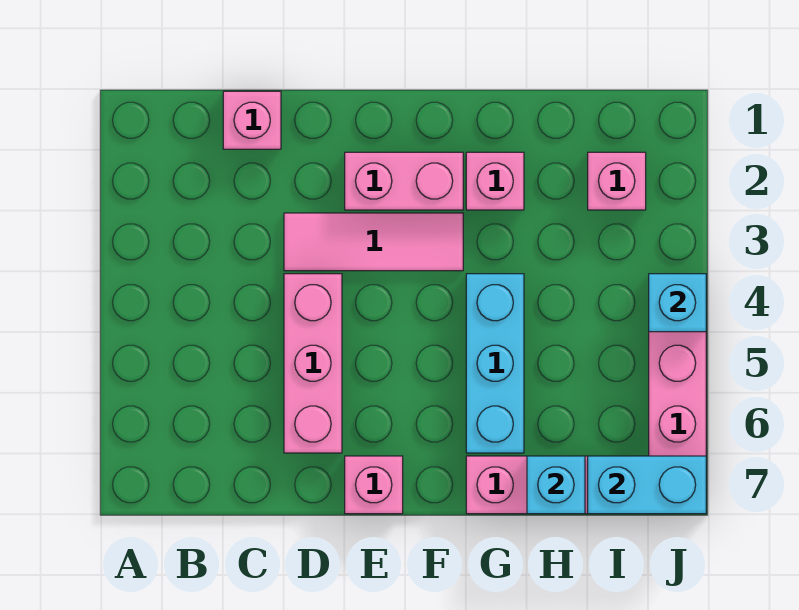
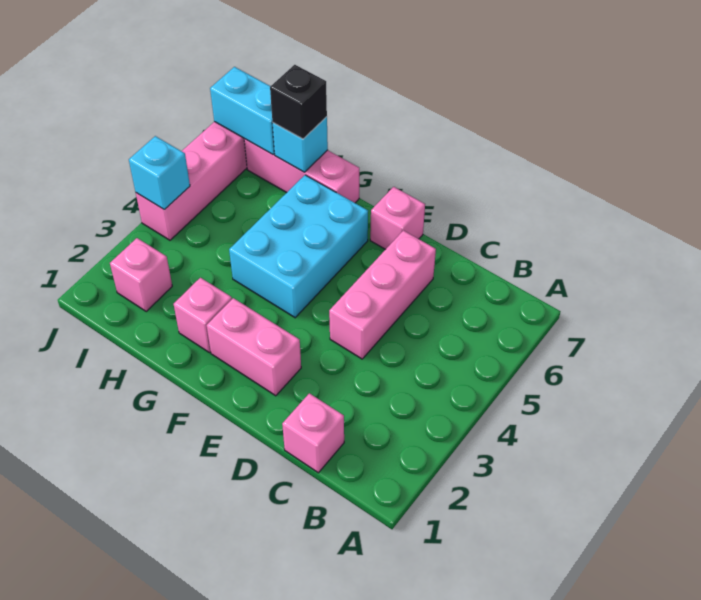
pink tile D3:F3 level 1 -> none
cyan brick G4:G6 level 1 -> cyan brick F4:G6 level 1
none -> black brick H7 level 3

